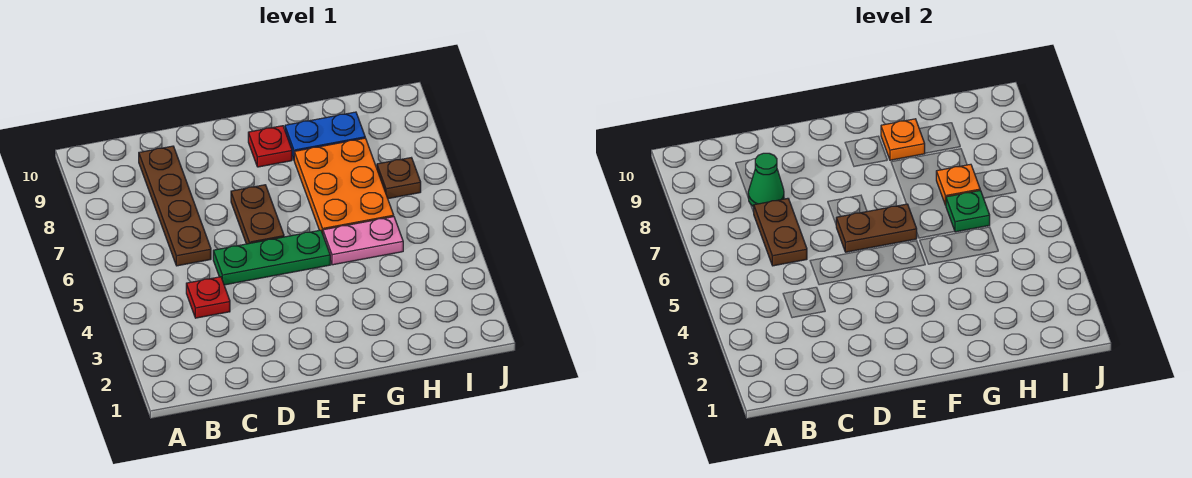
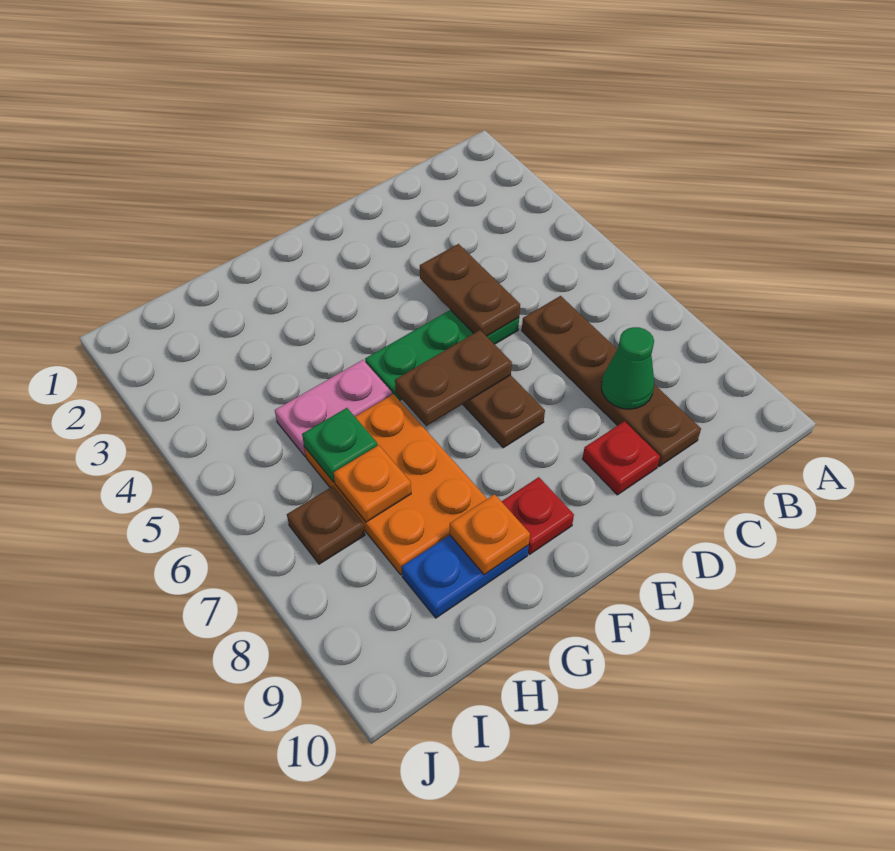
red plate C4 level 1 -> red plate D9 level 1
brown plate C6:C7 level 2 -> brown plate D4:D5 level 2

